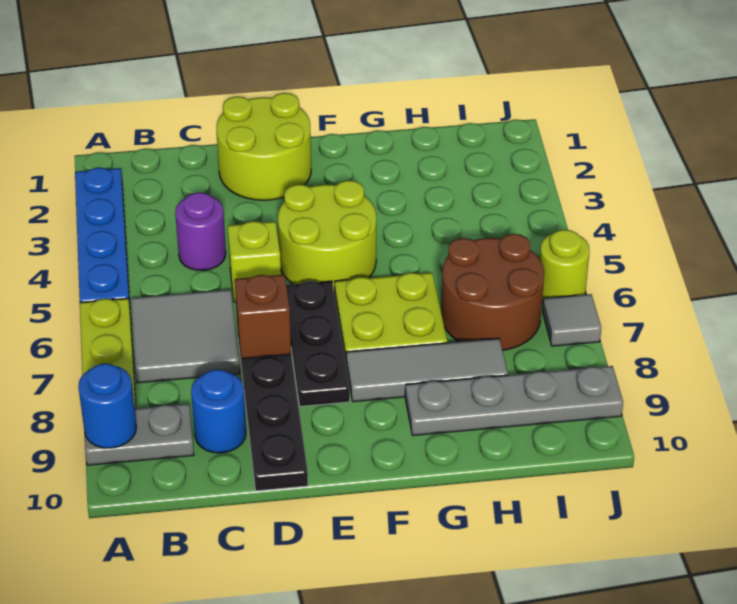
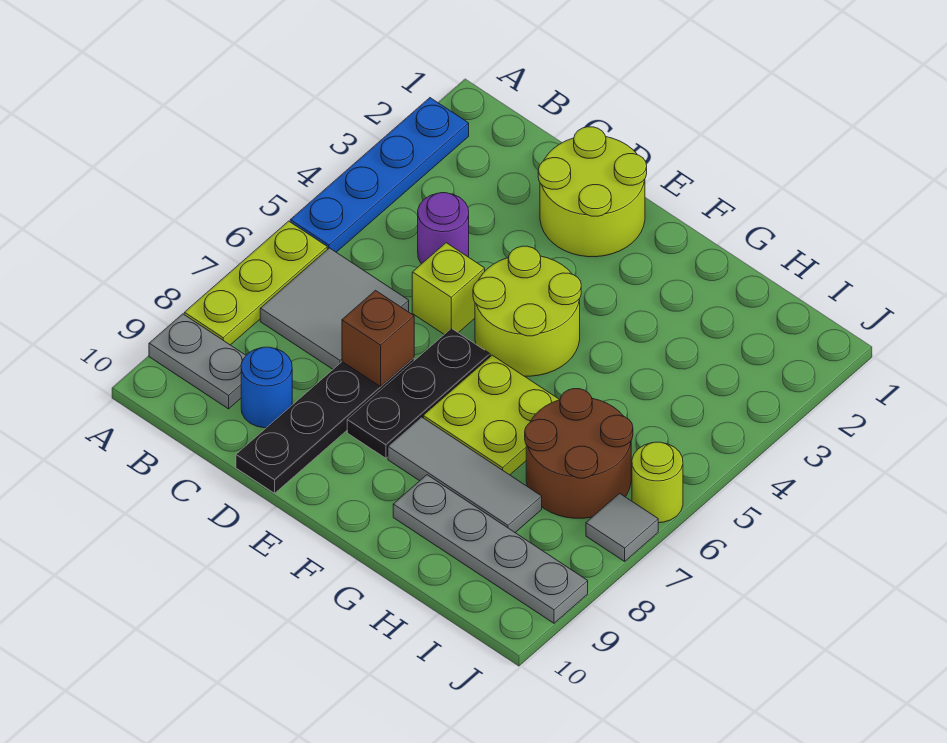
blue round brick A9 level 2 -> none

